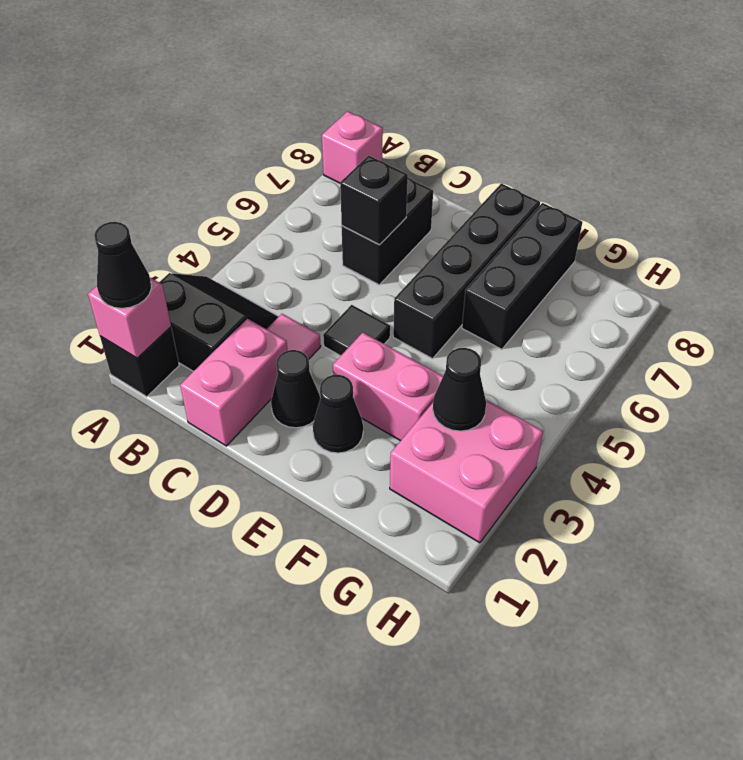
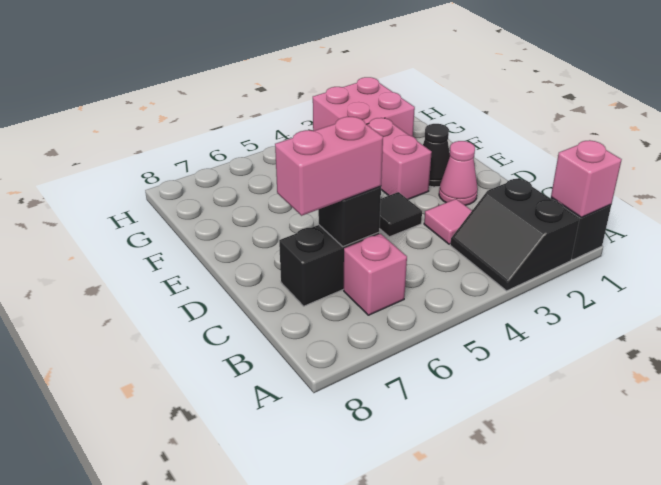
black cone A1 level 3 -> none
pink brick A8 level 1 -> pink brick B6 level 1
pink brick C1:C2 level 1 -> pink brick C6:C7 level 3
black cone D2 level 1 -> pink cone D2 level 1
black brick E5:E8 level 1 -> none
black brick F6:F8 level 1 -> none
black cone G3 level 2 -> none

